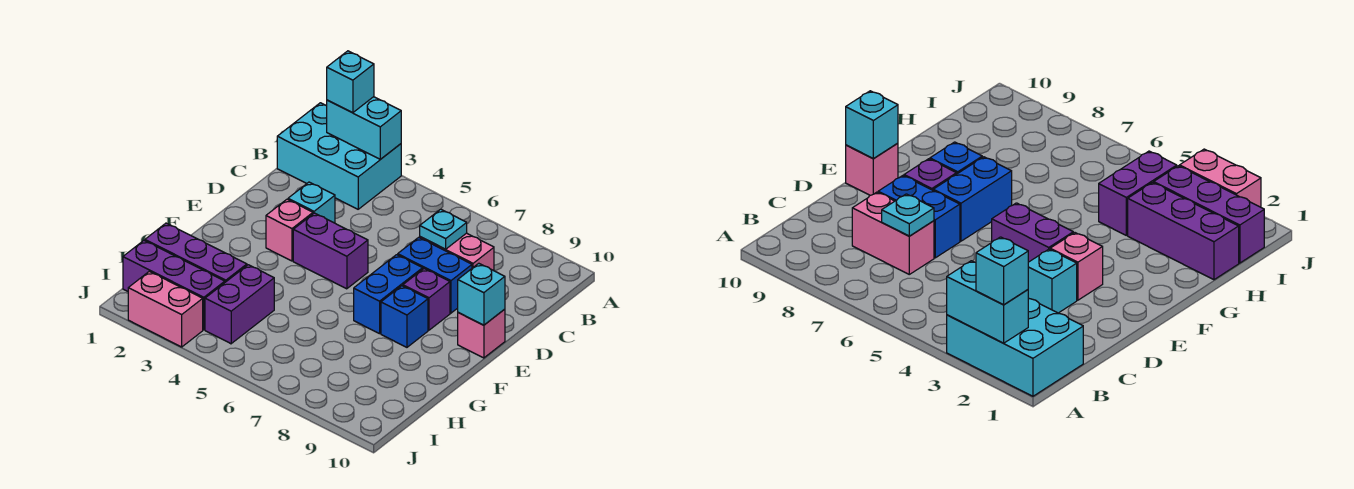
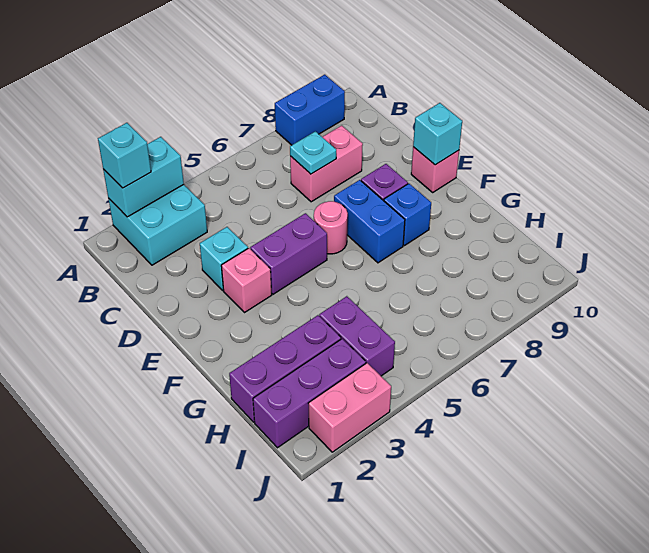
cyan brick A1:B3 level 1 -> cyan brick A2:B3 level 1
blue brick D7:D8 level 1 -> blue brick A8:A9 level 1
none -> pink round brick E6 level 1

